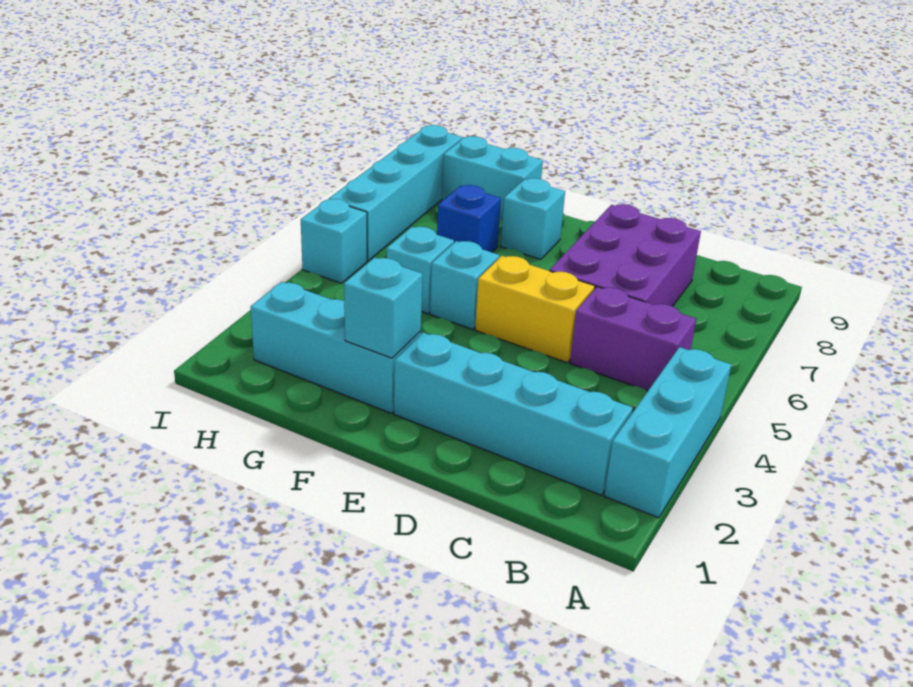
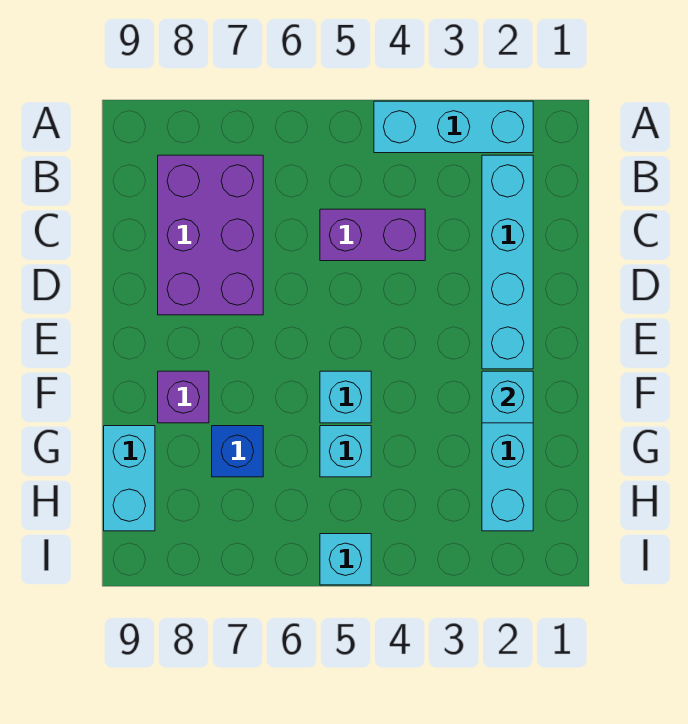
purple brick B5:C5 level 1 -> purple brick C4:C5 level 1
purple brick C6:D8 level 1 -> purple brick B7:D8 level 1
yellow brick D5:E5 level 1 -> none
cyan brick F8 level 1 -> purple brick F8 level 1
cyan brick I6:I9 level 1 -> none

